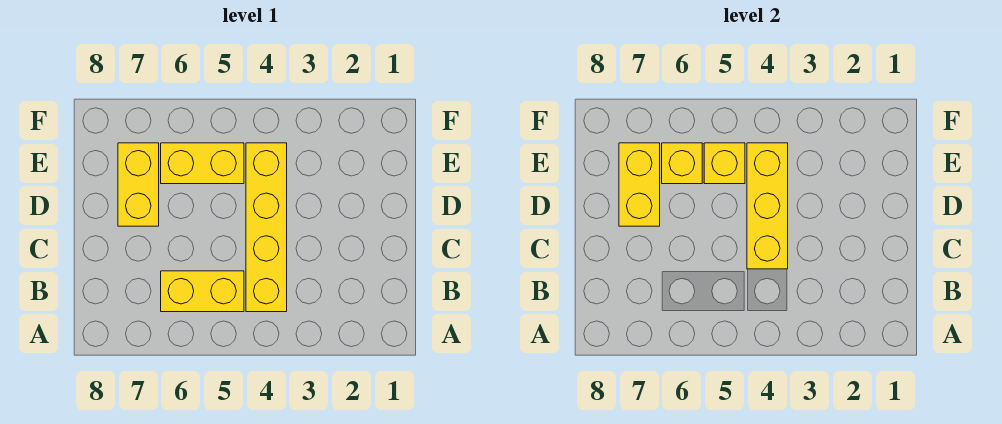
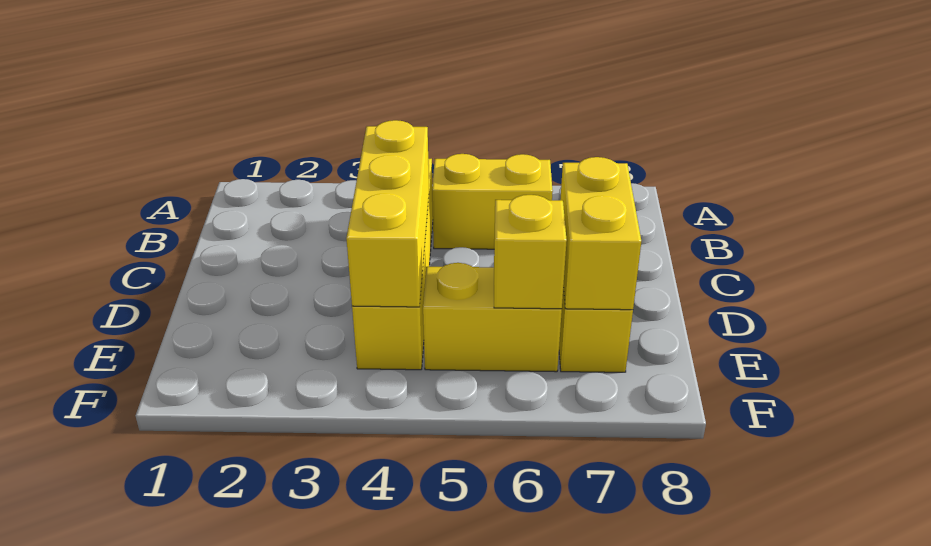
yellow brick E5 level 2 -> none

